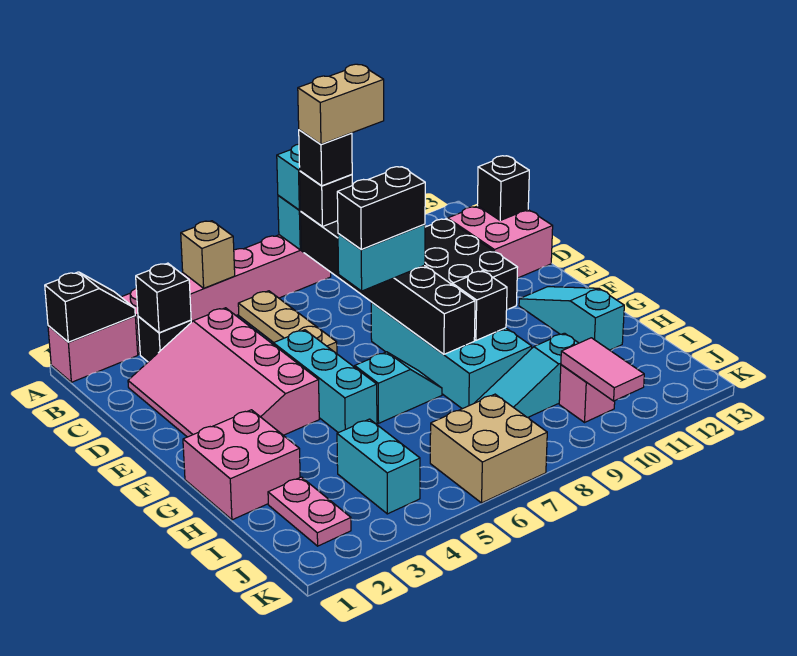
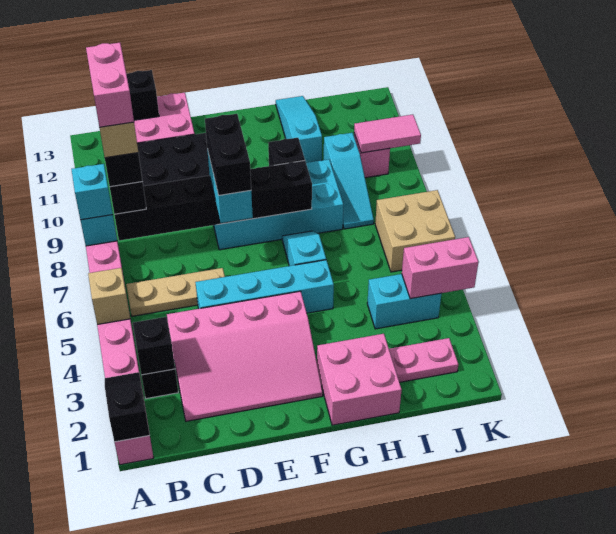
none -> pink brick B8:B9 level 6
cyan brick E5:G5 level 1 -> cyan brick D5:G5 level 1
cyan slope F12:H12 level 1 top H -> cyan slope H11:H13 level 1 top 11
none -> pink brick J4:K4 level 2

